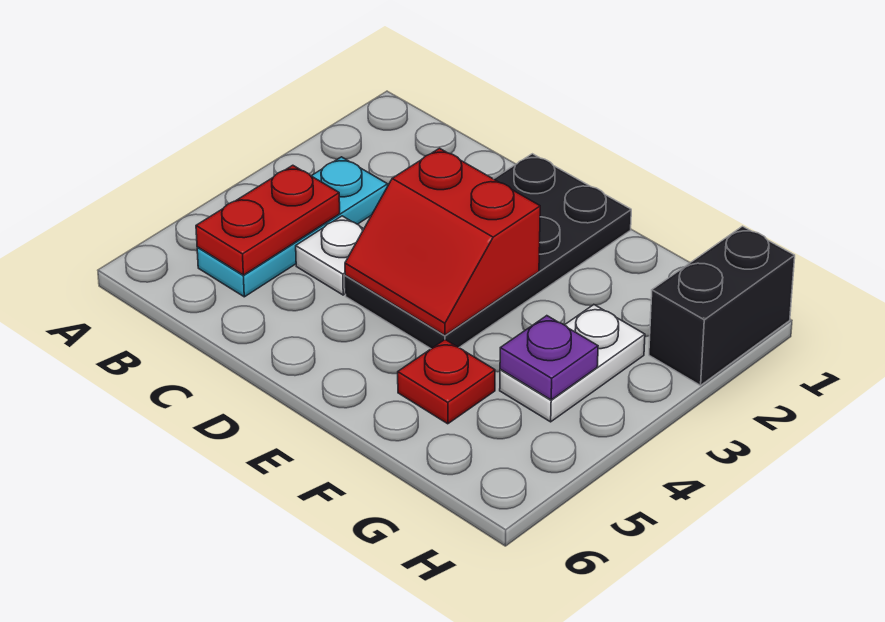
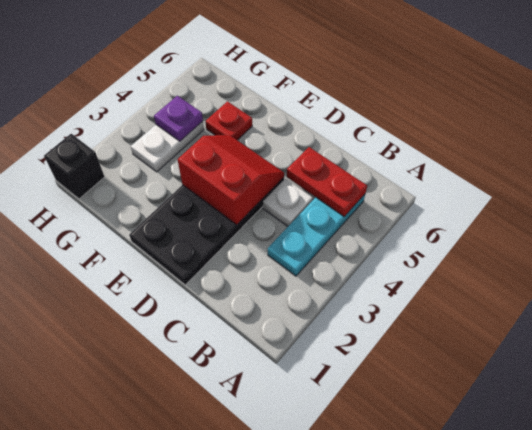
red plate B4:B5 level 2 -> red plate B5:C5 level 2
black brick H1:H2 level 1 -> black brick H1 level 1

